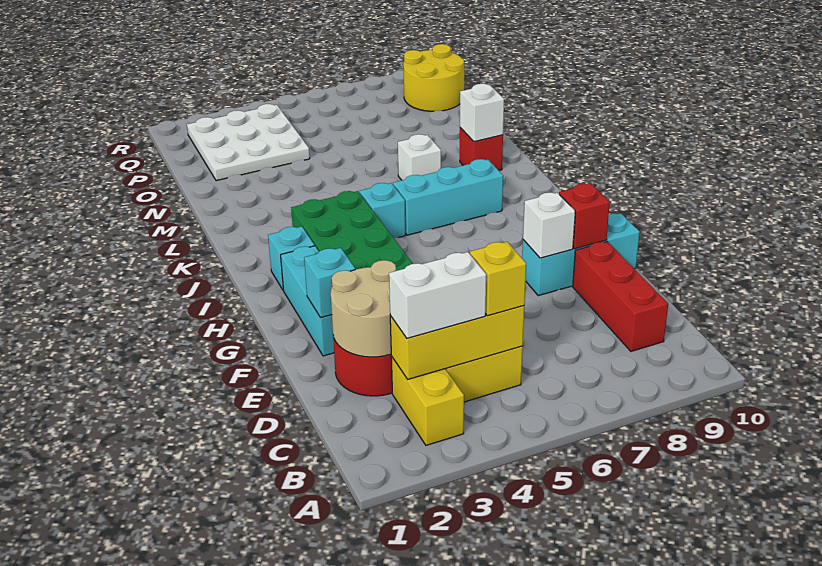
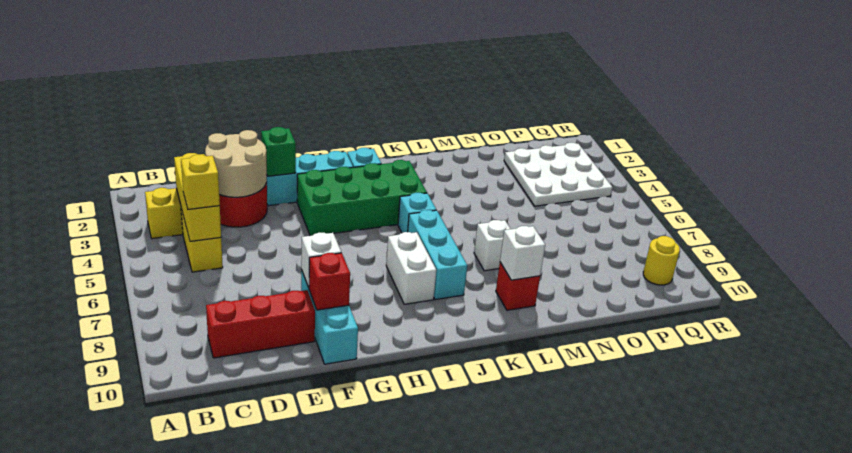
white brick C3:C4 level 3 -> white brick I7:I8 level 1
cyan brick F2 level 2 -> green brick F2 level 2
yellow round brick P9:Q10 level 1 -> yellow round brick Q9 level 1

